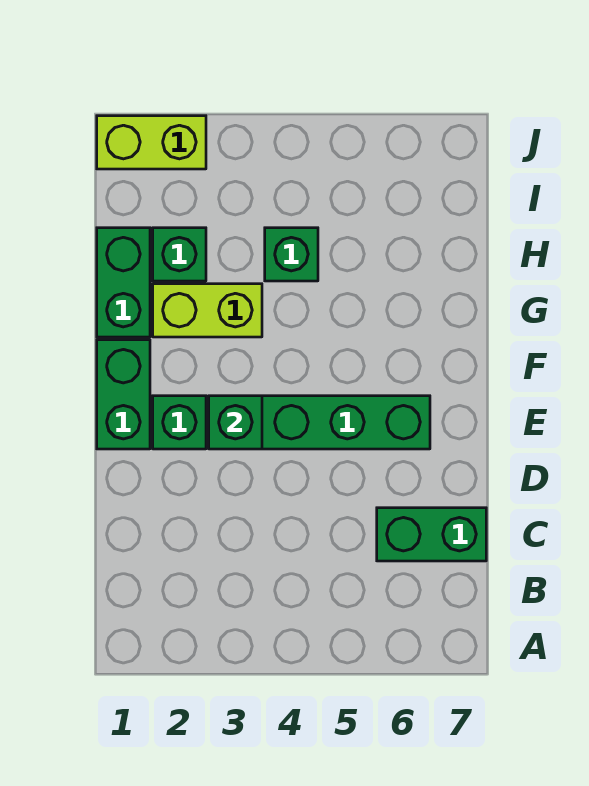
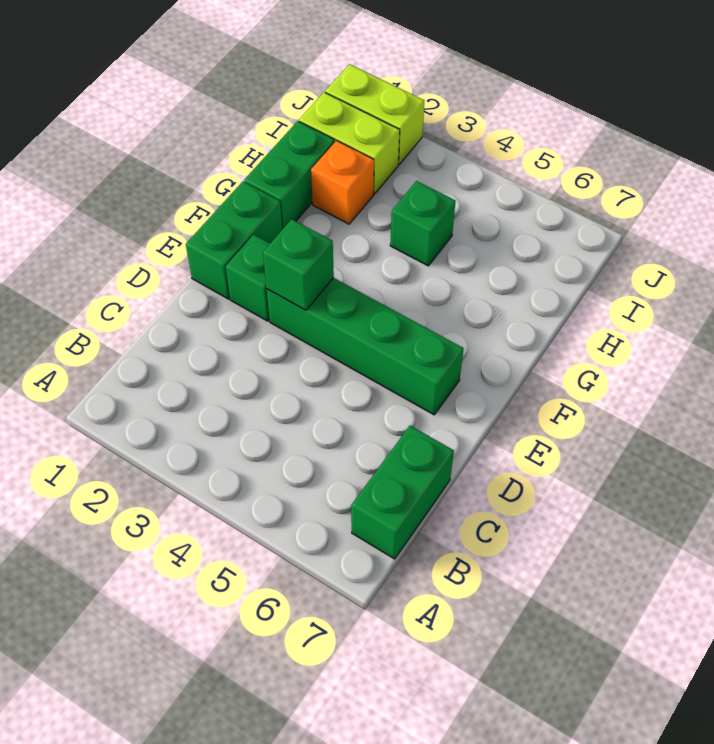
green brick C6:C7 level 1 -> green brick B7:C7 level 1
lime brick G2:G3 level 1 -> lime brick I1:I2 level 1
green brick H2 level 1 -> orange brick H2 level 1

